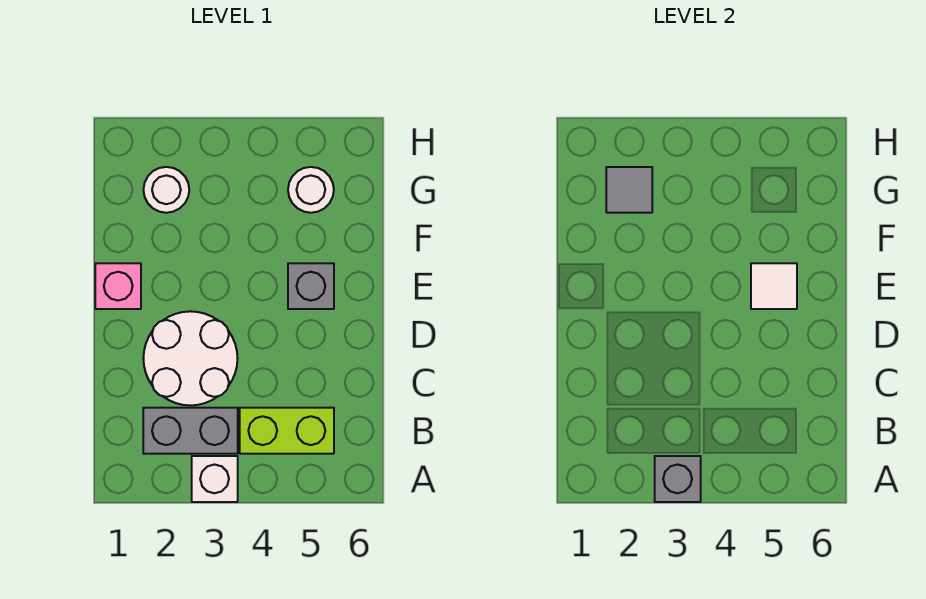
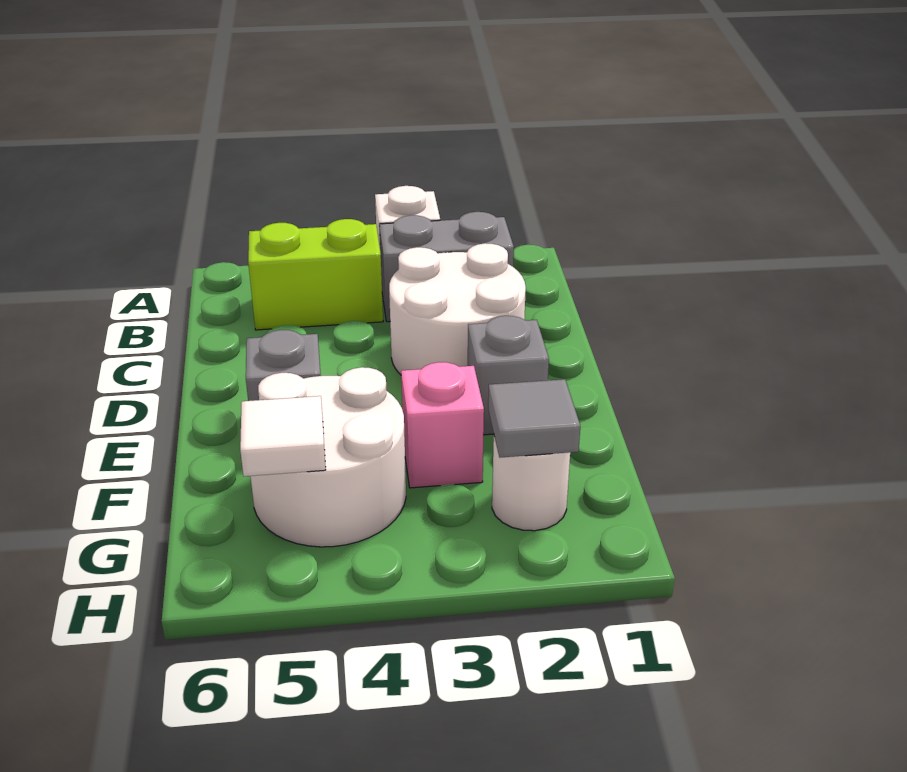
grey brick A3 level 2 -> grey brick E2 level 1
pink brick E1 level 1 -> pink brick F3 level 1
white tile E5 level 2 -> white tile G5 level 2
white round brick G5 level 1 -> white round brick F4:G5 level 1

